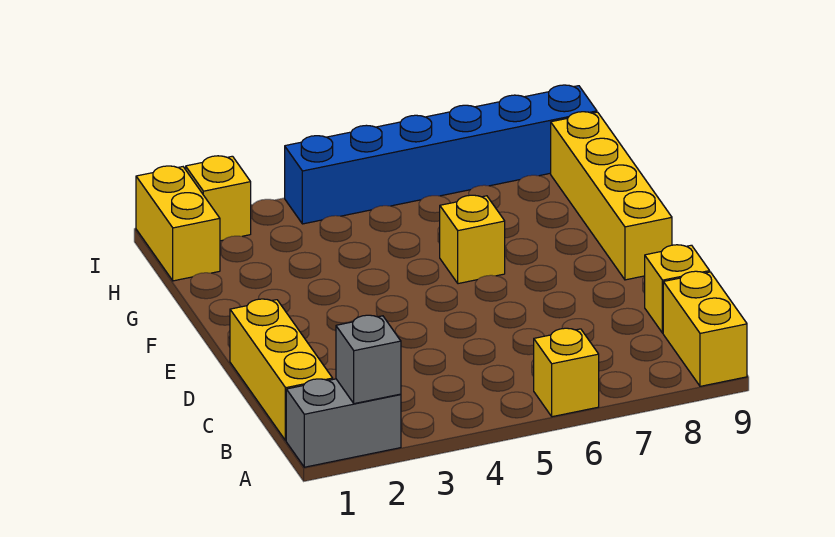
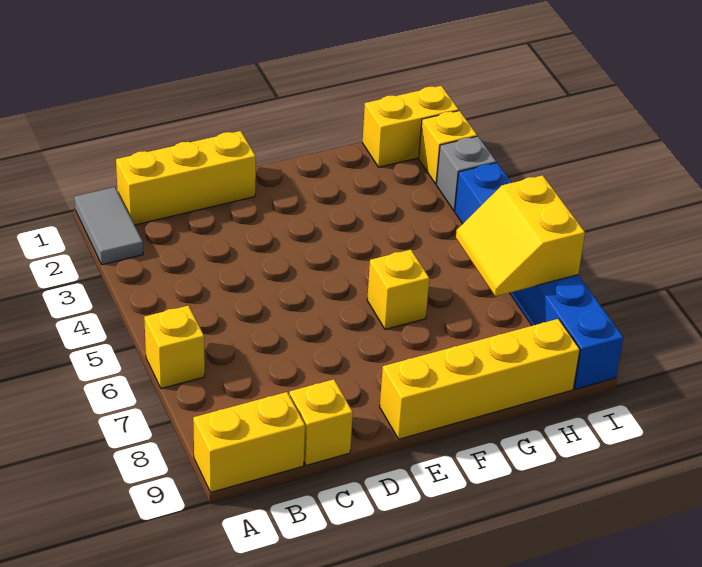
grey brick A1:A2 level 1 -> grey tile A1:A2 level 1
grey brick A2 level 2 -> grey brick I3 level 1
none -> yellow slope H6:I7 level 2 top I

